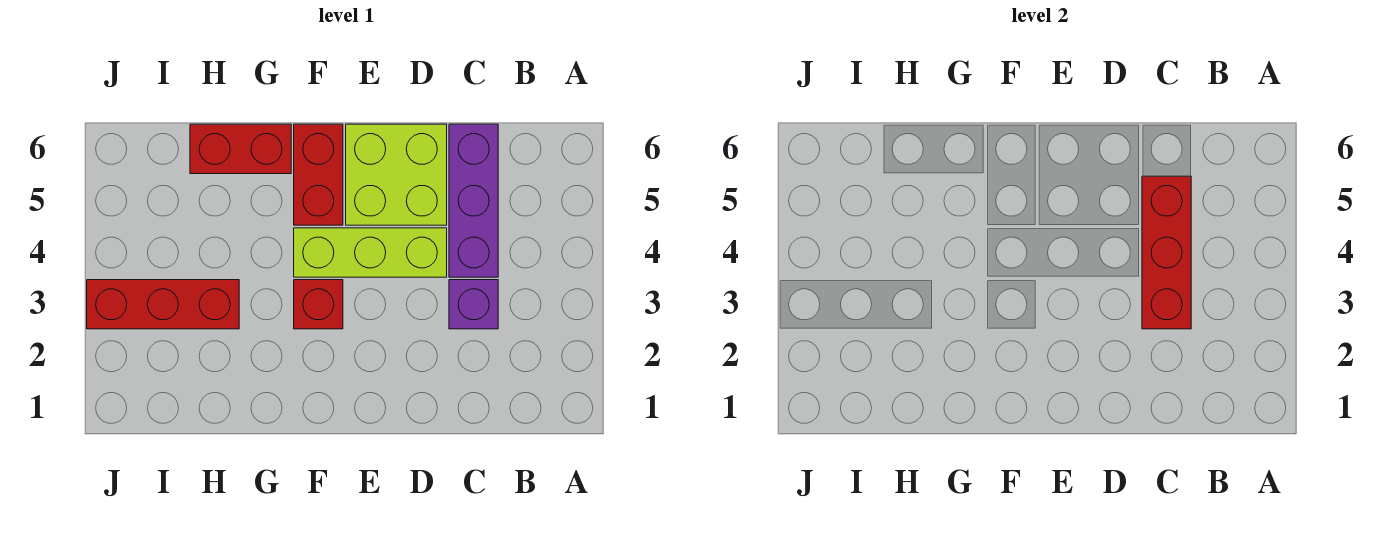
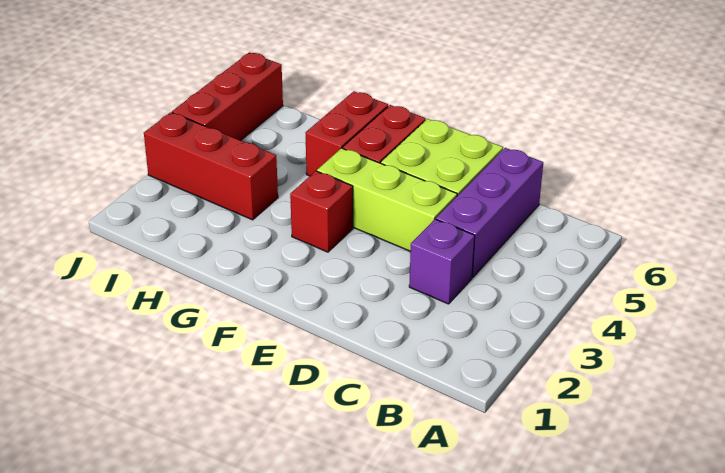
red brick C3:C5 level 2 -> red brick J4:J6 level 1
red brick G6:H6 level 1 -> red brick G5:G6 level 1

